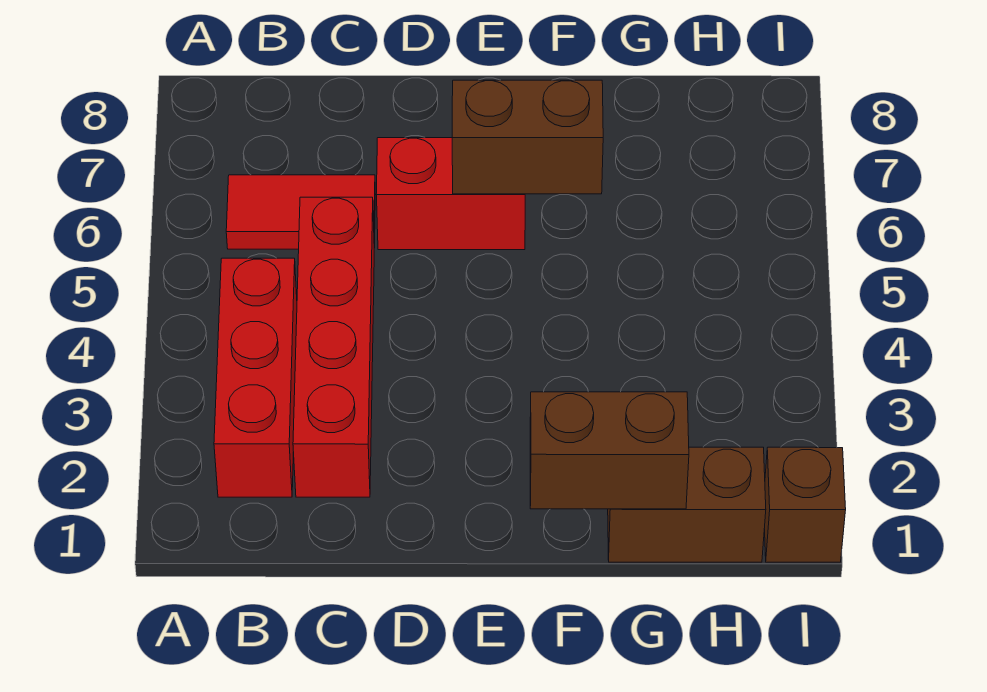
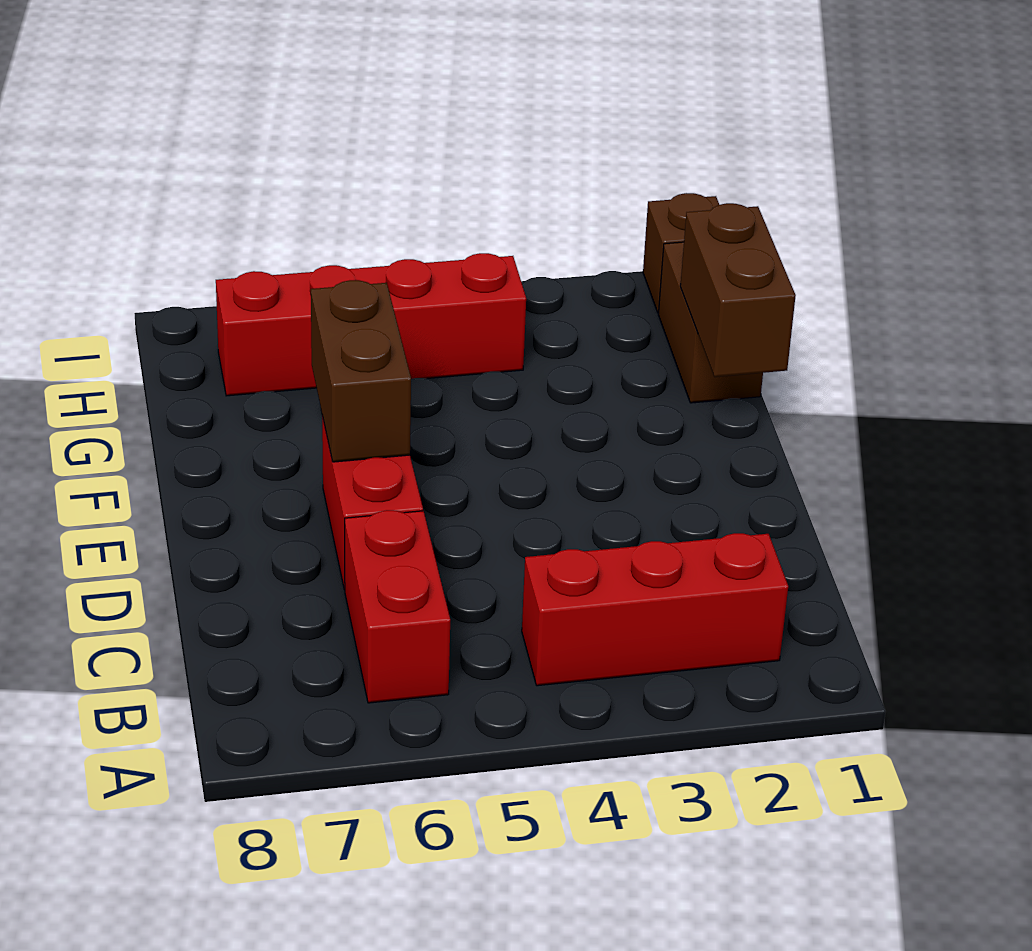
red tile B6:C6 level 1 -> red brick B6:C6 level 1
red brick C2:C5 level 1 -> red brick H4:H7 level 1

